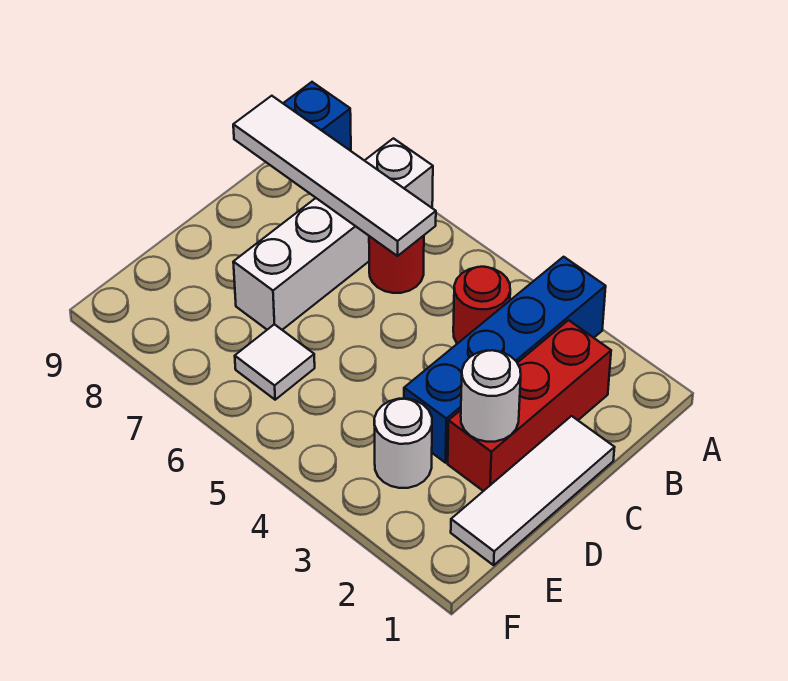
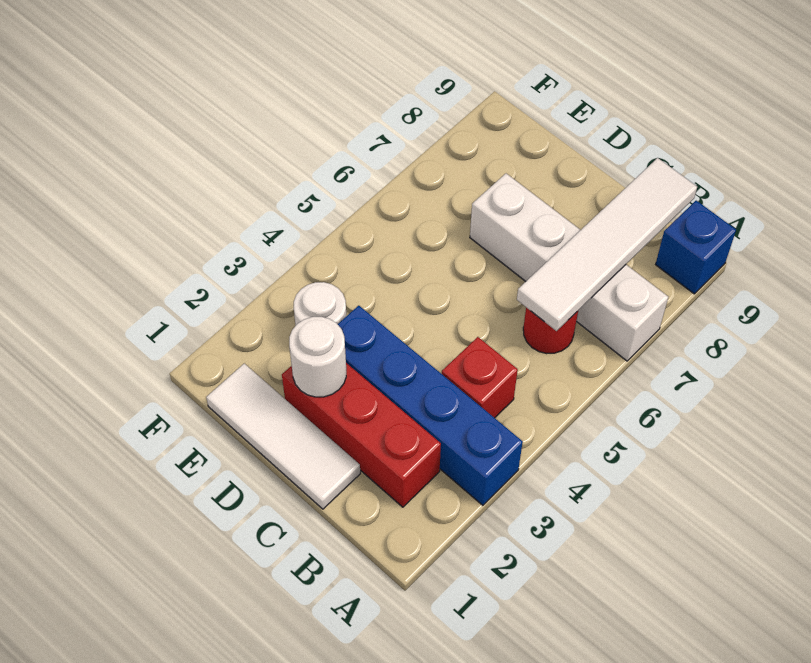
red round brick B4 level 1 -> red brick B4 level 1
white tile E6 level 1 -> none

